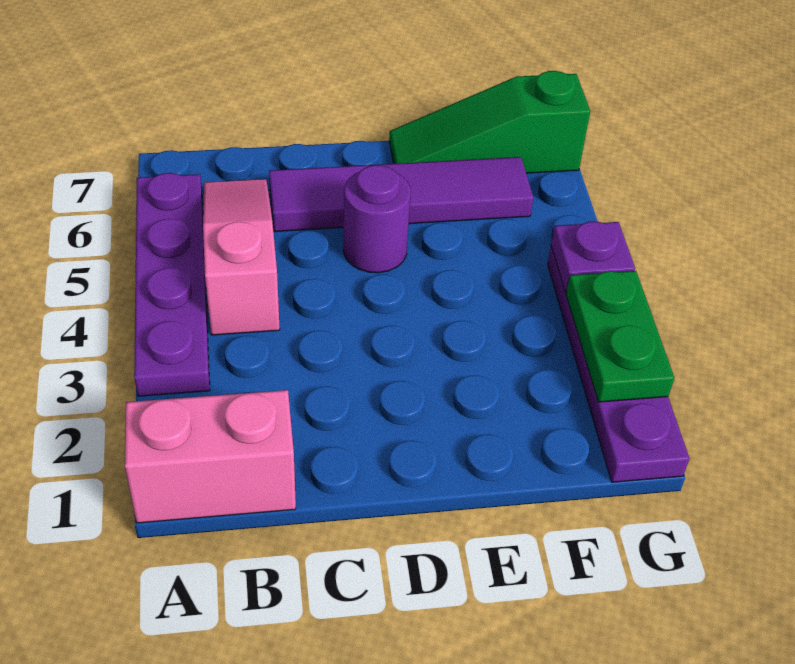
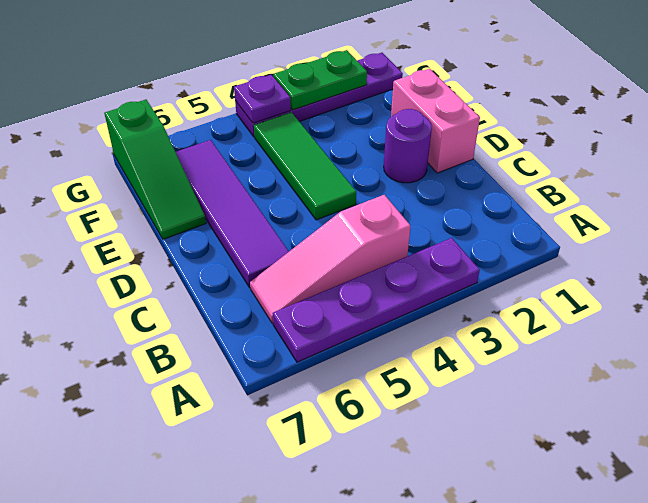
pink brick A1:B1 level 1 -> pink brick D1:E1 level 1
none -> green tile D4:F4 level 1
purple round brick D5 level 1 -> purple round brick D2 level 1

